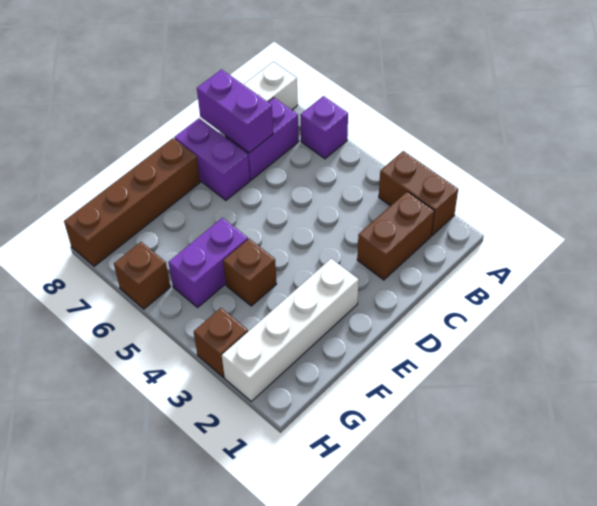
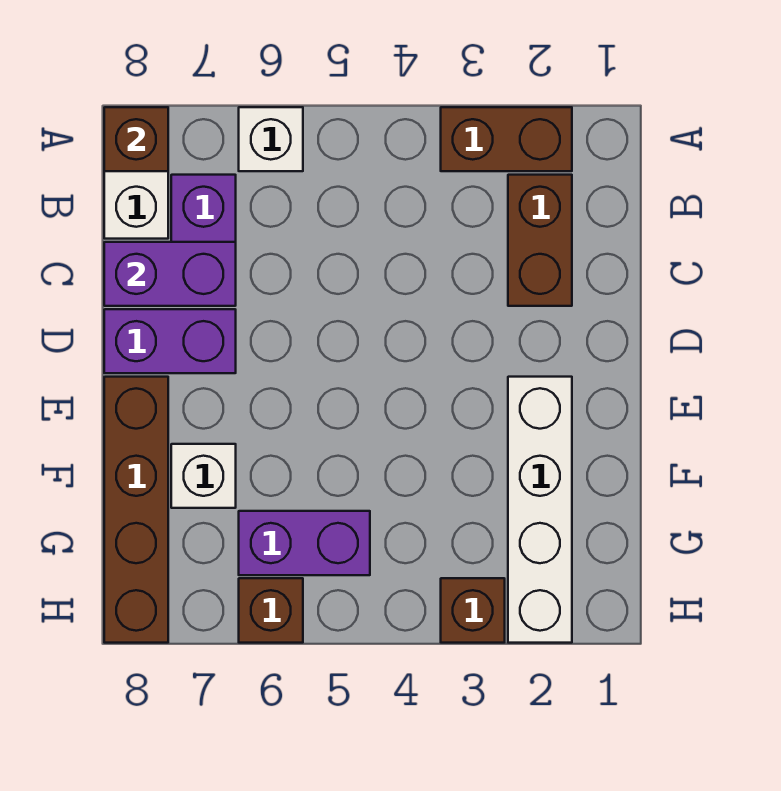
purple brick A6 level 1 -> white brick A6 level 1
brown brick F4 level 1 -> brown brick A8 level 2
purple brick F5:G5 level 1 -> purple brick G5:G6 level 1
none -> white brick F7 level 1

